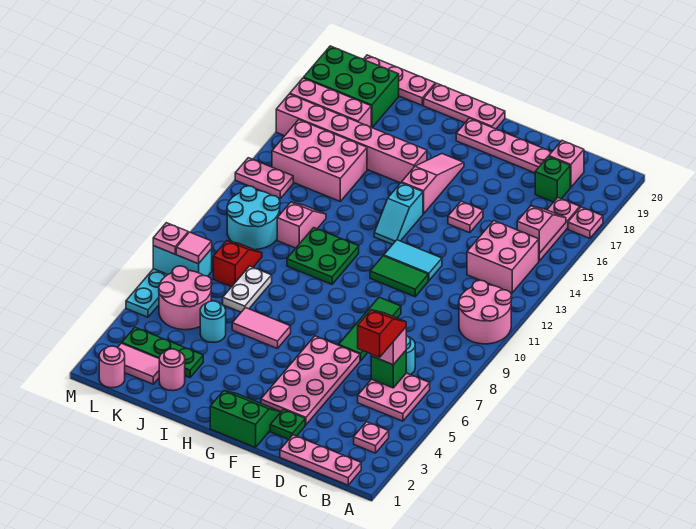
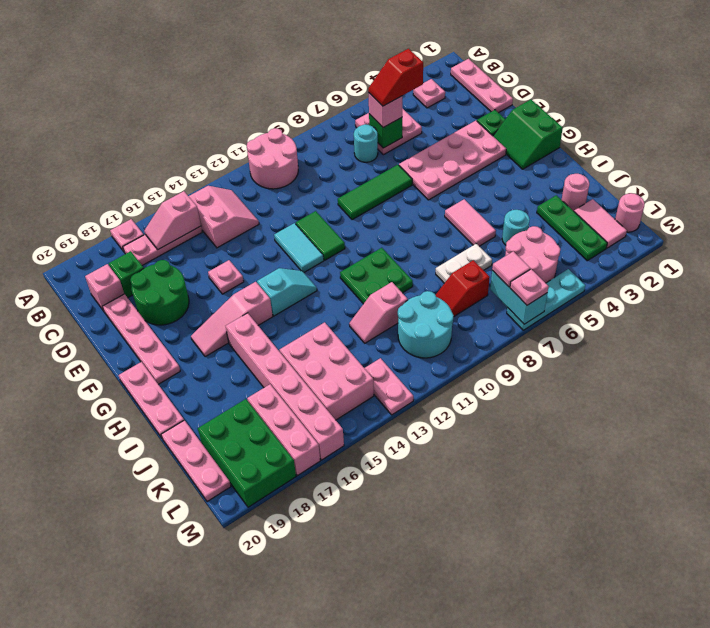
pink brick B13:C14 level 1 -> pink slope B13:C14 level 1 top 14
none -> green round brick D17:E18 level 1

